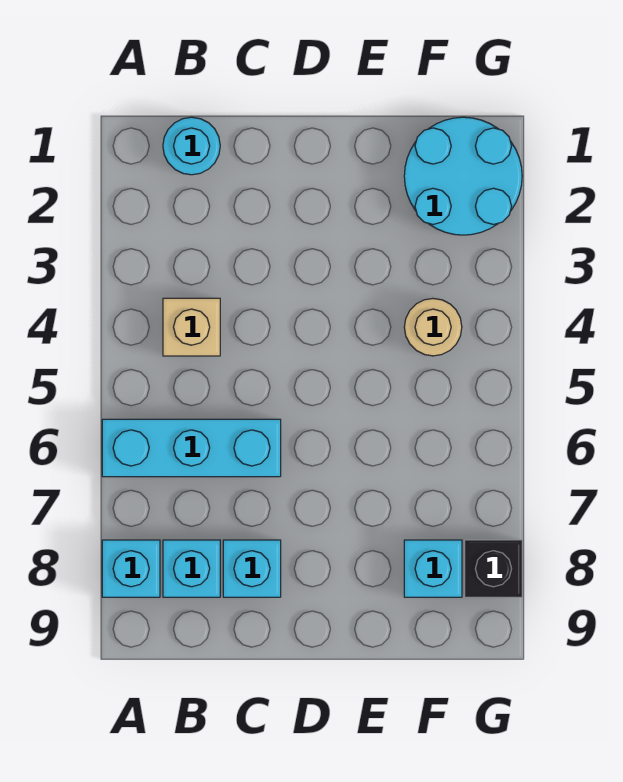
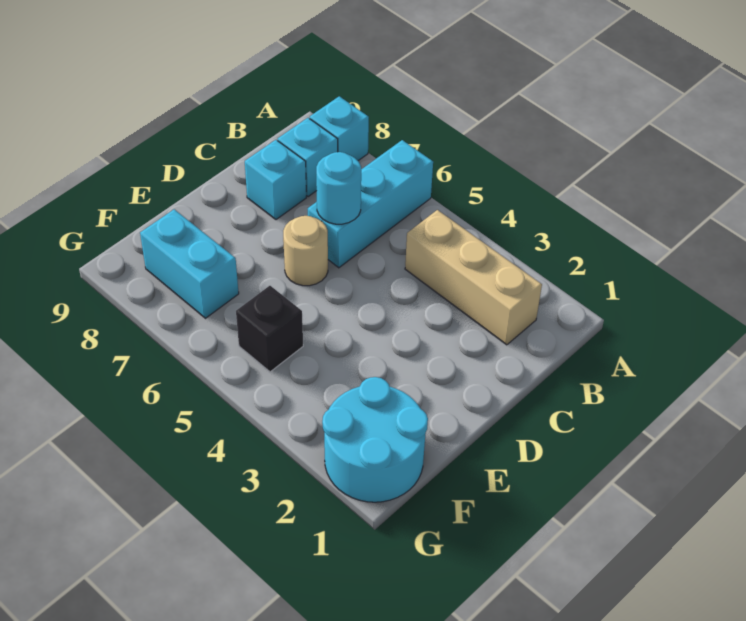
cyan round brick B1 level 1 -> cyan round brick C6 level 2
tan brick B4 level 1 -> tan brick B2:B4 level 1
tan round brick F4 level 1 -> tan round brick D6 level 1
cyan brick F8 level 1 -> cyan brick F7:F8 level 1
black brick G8 level 1 -> black brick F5 level 1

